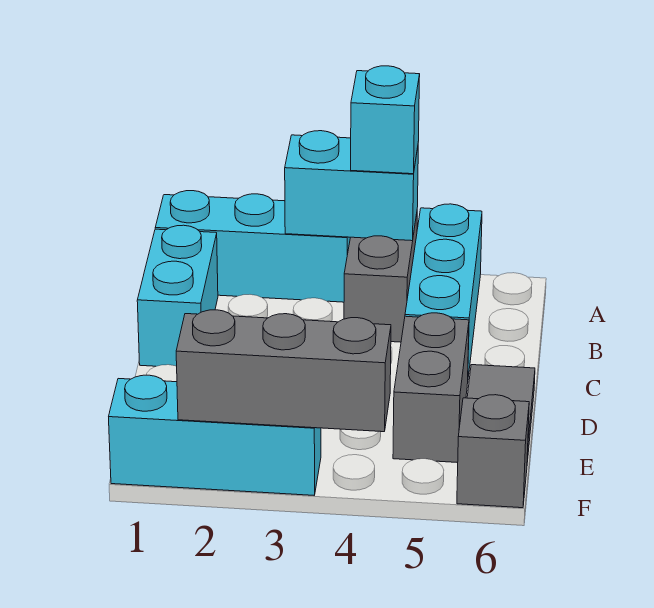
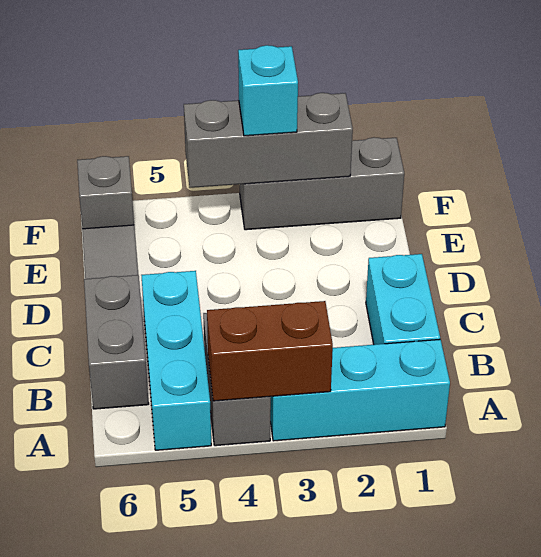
cyan brick A3:A4 level 2 -> brown brick A3:A4 level 2
cyan brick A4 level 3 -> cyan brick F3 level 3
grey brick D5:E5 level 1 -> grey brick B6:C6 level 1
cyan brick F1:F3 level 1 -> grey brick F1:F3 level 1

